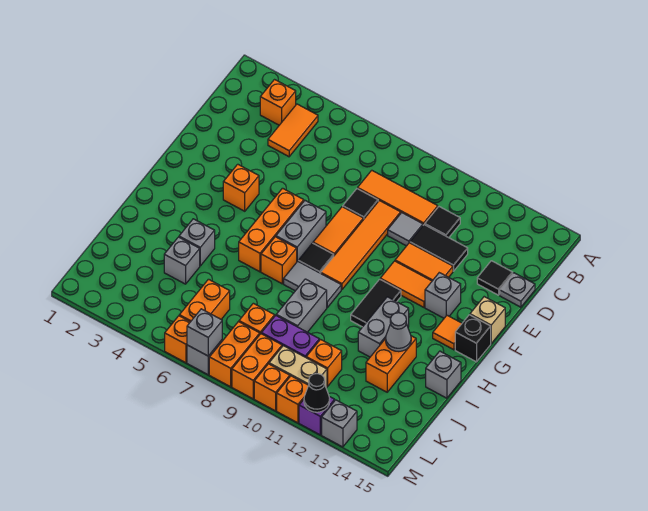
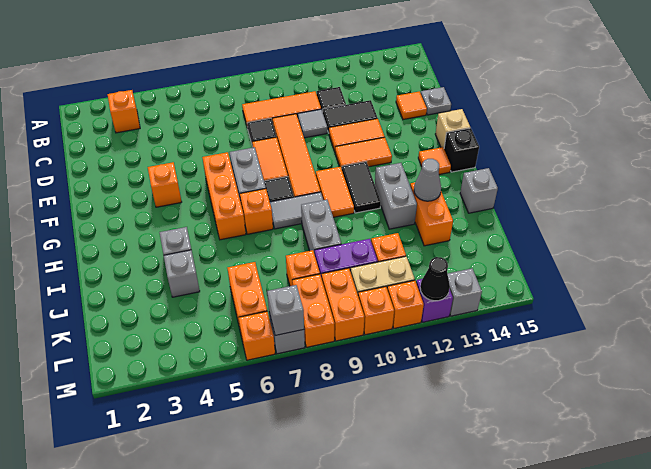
orange tile B4:C4 level 1 -> orange tile G10:H10 level 1
black tile D14 level 1 -> orange tile D14 level 1
grey brick F13 level 1 -> none

